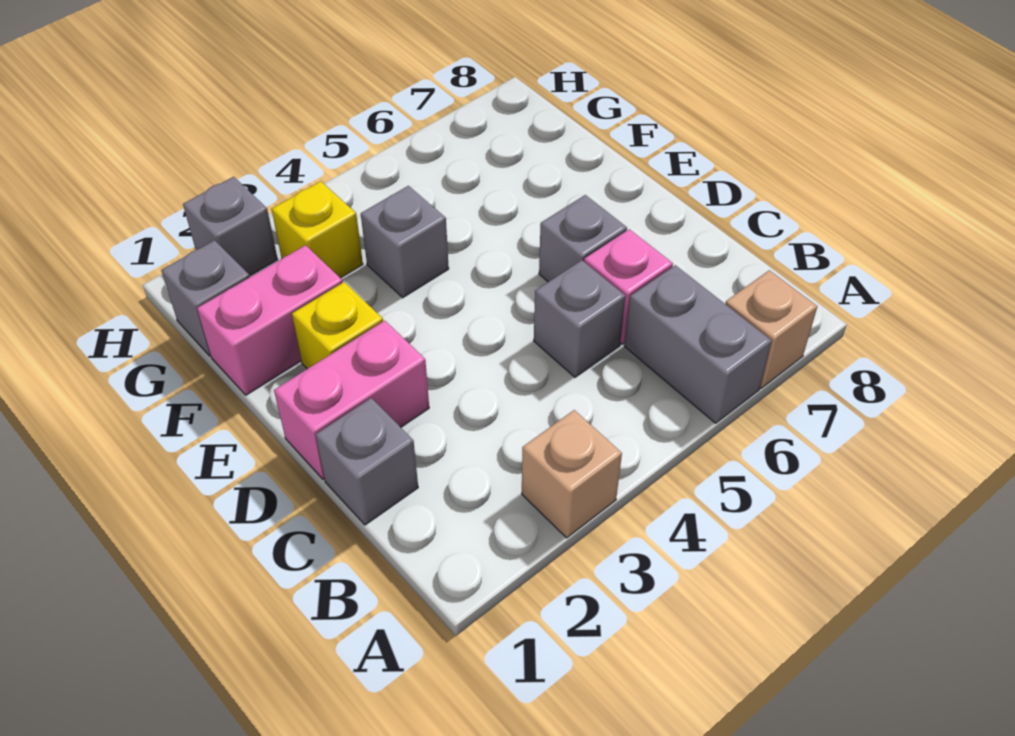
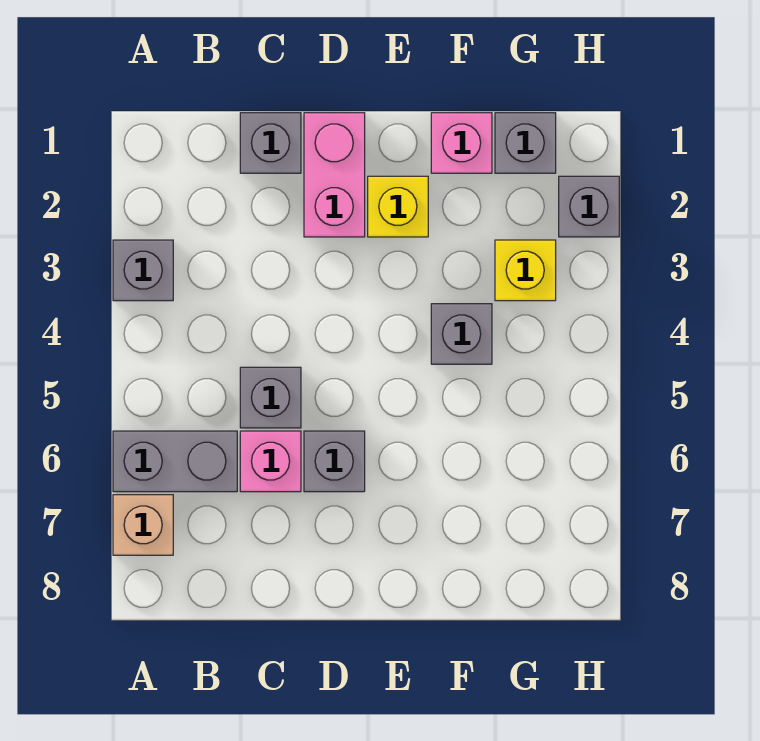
tan brick A3 level 1 -> grey brick A3 level 1
pink brick F1:F2 level 1 -> pink brick F1 level 1

